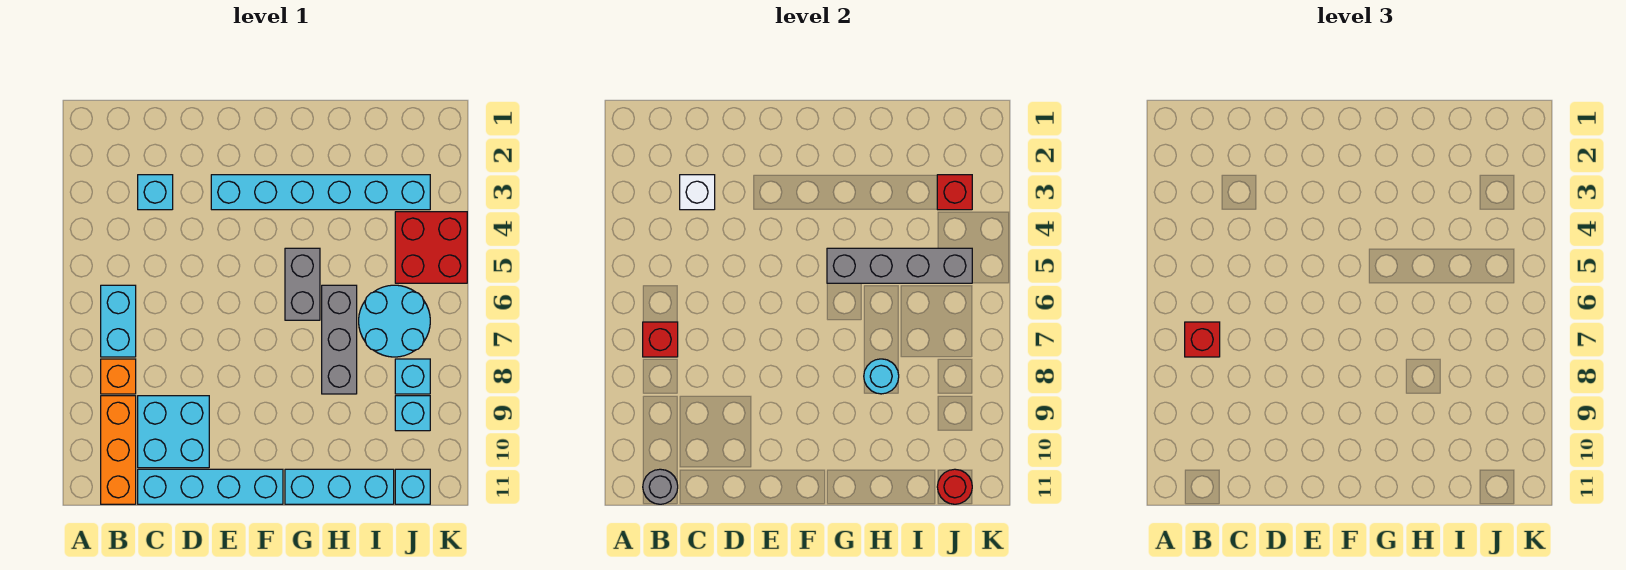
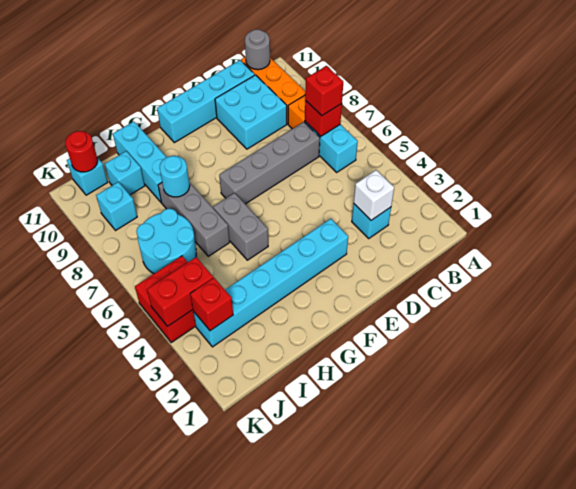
grey brick G5:J5 level 2 -> grey brick C7:F7 level 1
cyan brick G11:I11 level 1 -> cyan brick H9:H11 level 1
none -> red brick J4:K4 level 2
cyan brick J8 level 1 -> cyan brick I10 level 1

